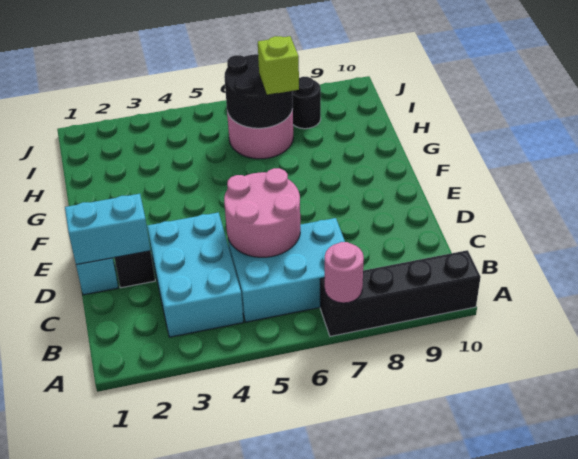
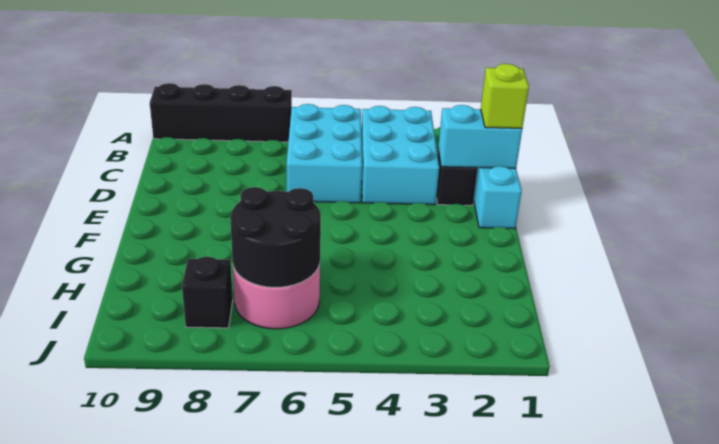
pink round brick A7 level 2 -> none
cyan brick B5:C7 level 1 -> cyan brick B5:D6 level 1
pink round brick C5:D6 level 2 -> none
lime brick H7 level 3 -> lime brick D1 level 3
black round brick I8 level 1 -> black brick I8 level 1

